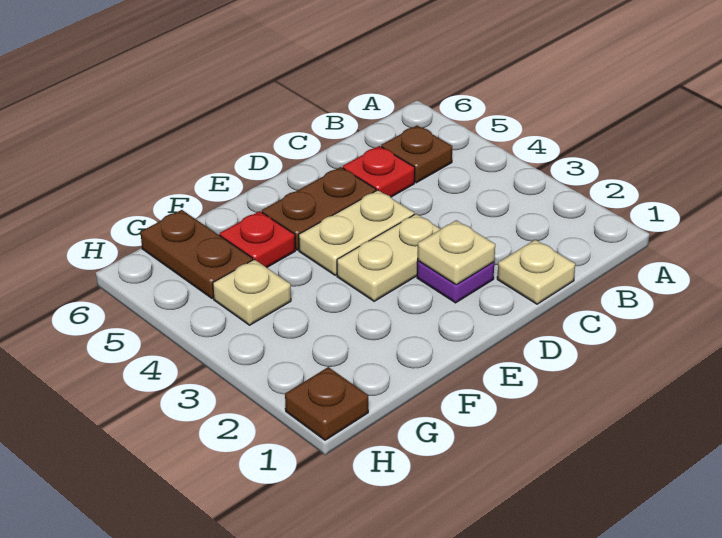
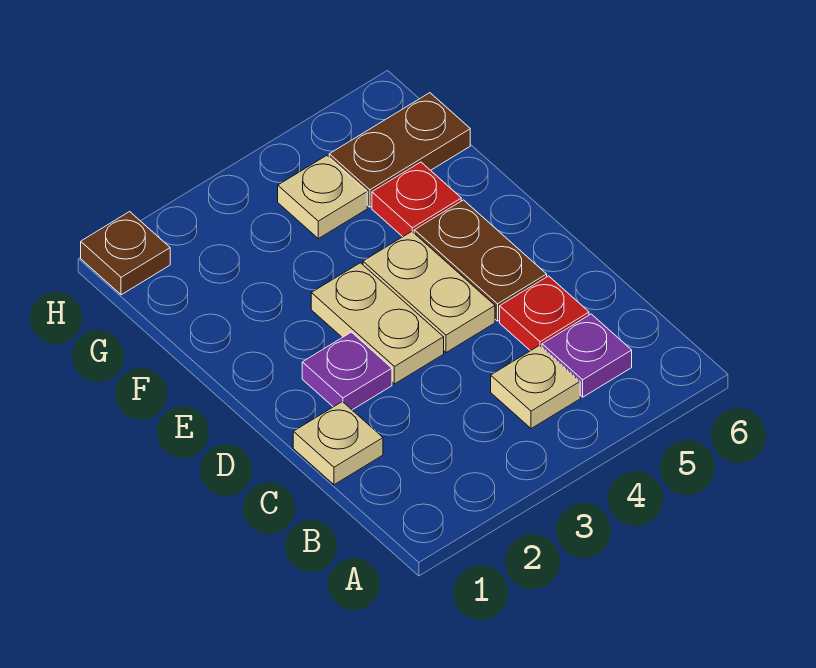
brown plate B5 level 1 -> purple plate B5 level 1
tan plate D2 level 2 -> tan plate B4 level 1

